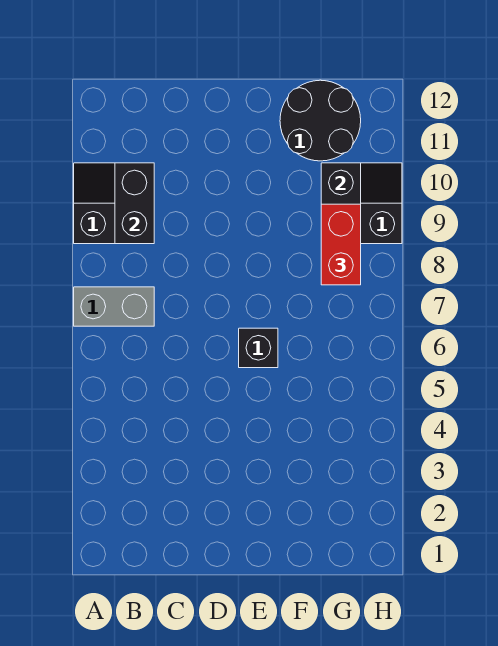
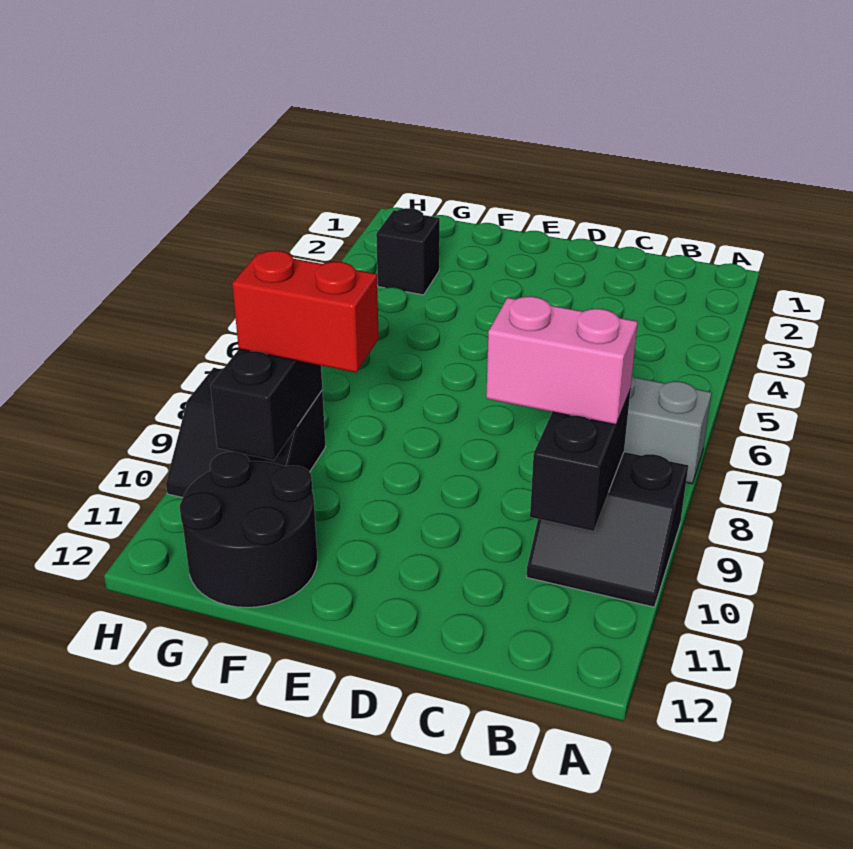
none -> pink brick B9:C9 level 3
black brick E6 level 1 -> black brick G3 level 1
red brick G8:G9 level 3 -> red brick F9:G9 level 3

